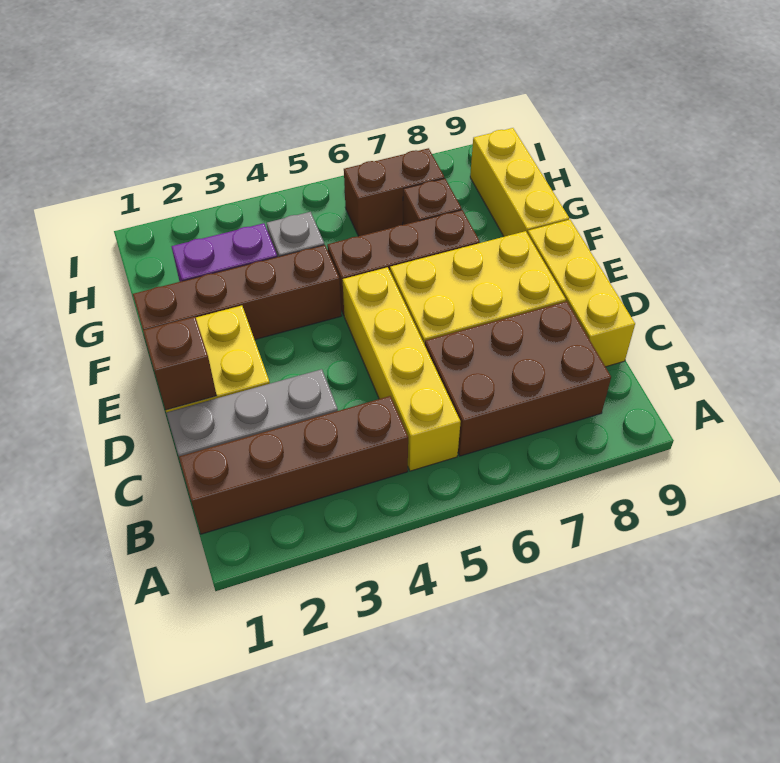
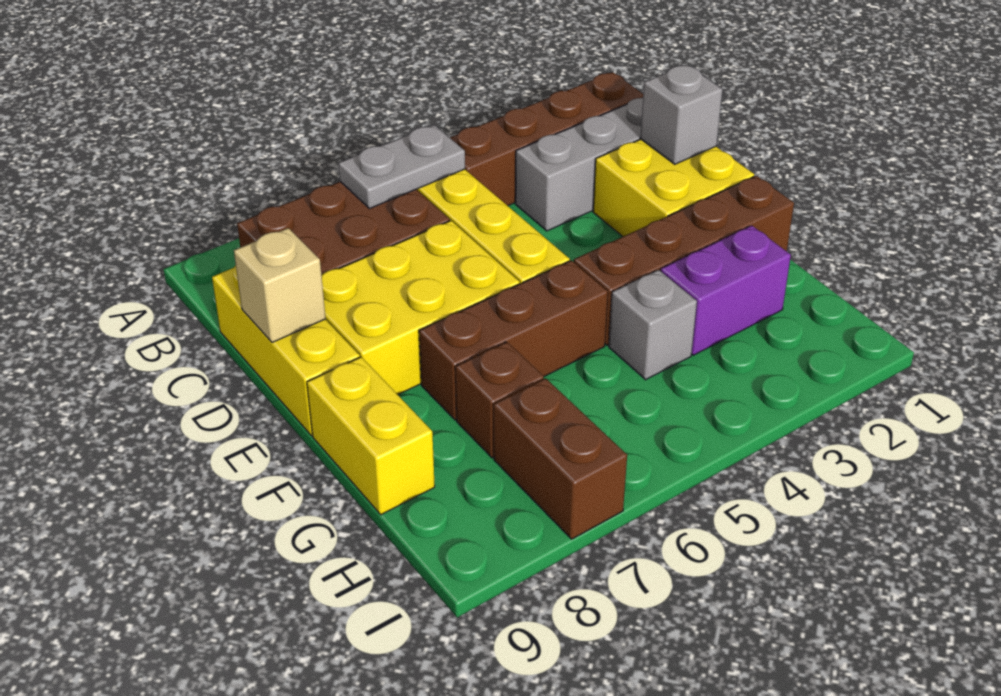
none -> grey plate B5:B6 level 2
brown brick D1 level 2 -> grey brick D1 level 2
none -> tan brick D9 level 2
yellow brick F9:H9 level 1 -> yellow brick F9:G9 level 1
brown brick H6:H7 level 1 -> brown brick H7:I7 level 1

